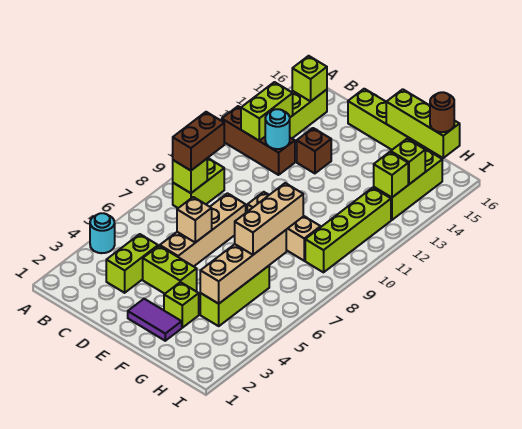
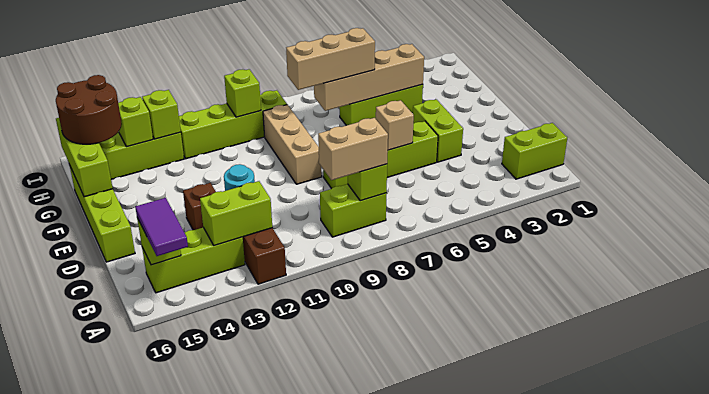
cyan round brick A4 level 1 -> none
brown brick B8:B9 level 3 -> tan brick B8:B9 level 3
lime brick C3:C4 level 1 -> lime brick B1:B2 level 1
tan brick D5:D8 level 1 -> lime brick D5:D8 level 1
purple tile E2:F2 level 1 -> purple tile A15:B15 level 3
lime brick F3 level 1 -> lime brick H10 level 2
brown round brick H16 level 3 -> brown round brick G15:H16 level 3

